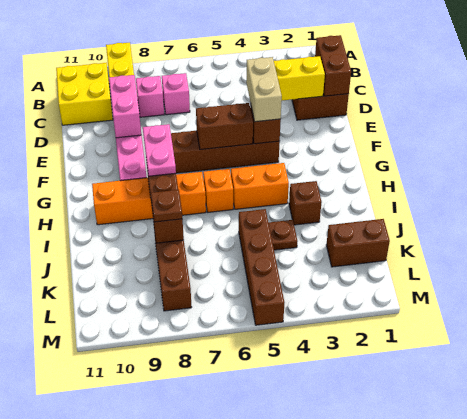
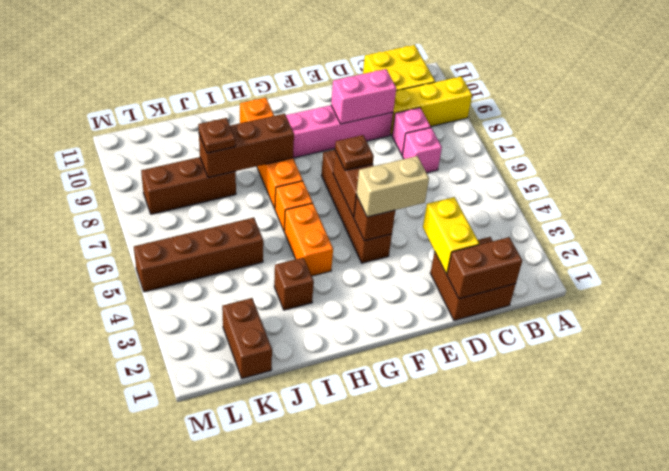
pink plate G8:H8 level 3 -> none
brown plate J4 level 1 -> brown plate F6 level 3

